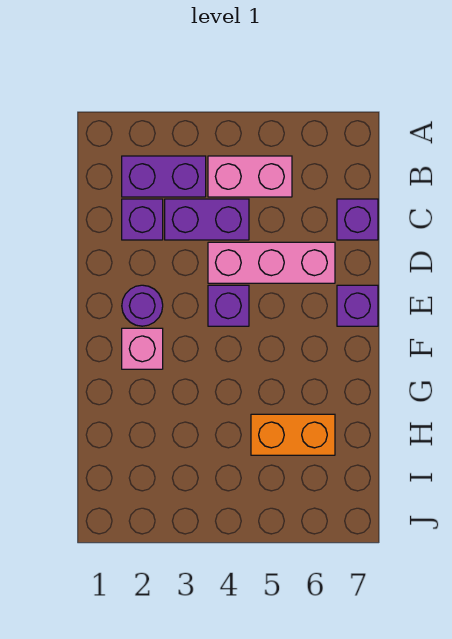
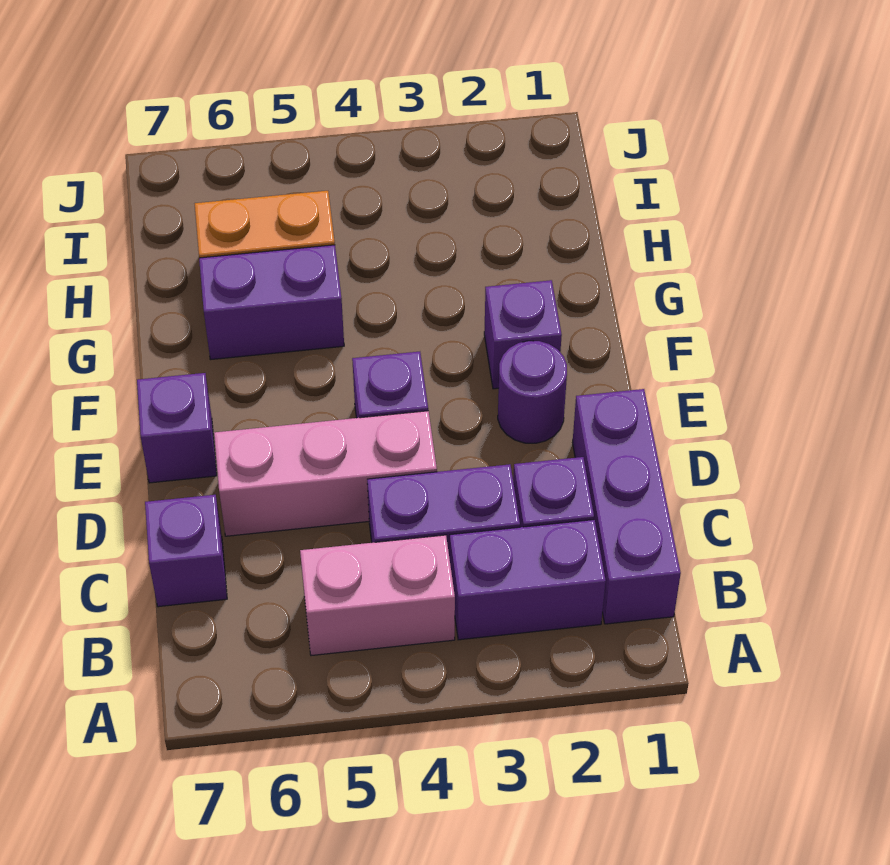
none -> purple brick B1:D1 level 1
pink brick F2 level 1 -> purple brick F2 level 1
none -> purple brick G5:G6 level 1

